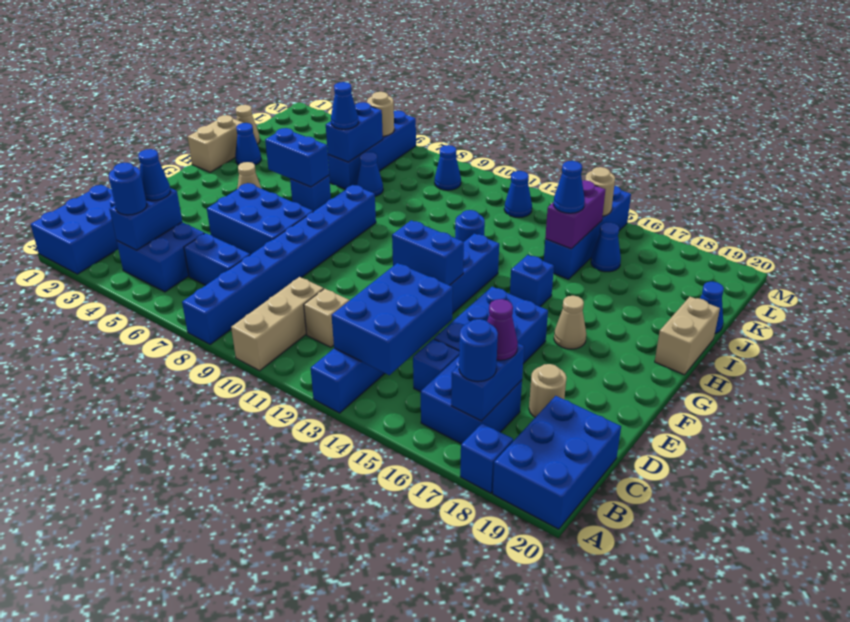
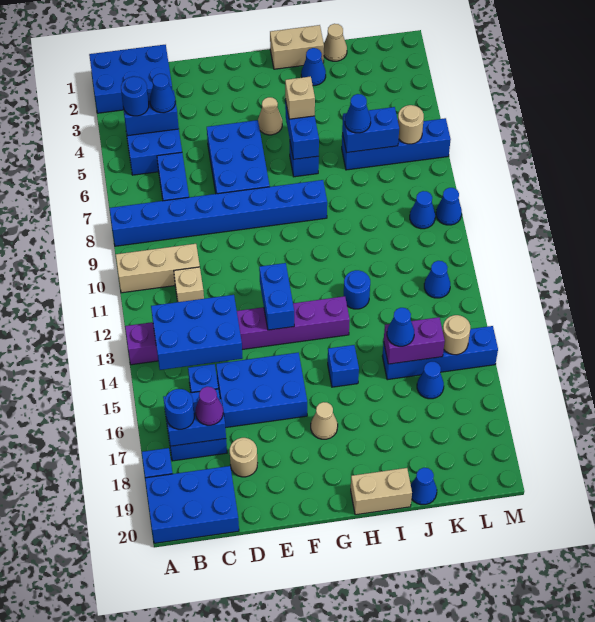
blue brick A13:H13 level 1 -> purple brick A13:H13 level 1
none -> tan brick H5 level 3
blue cone J7 level 1 -> blue cone M9 level 1

